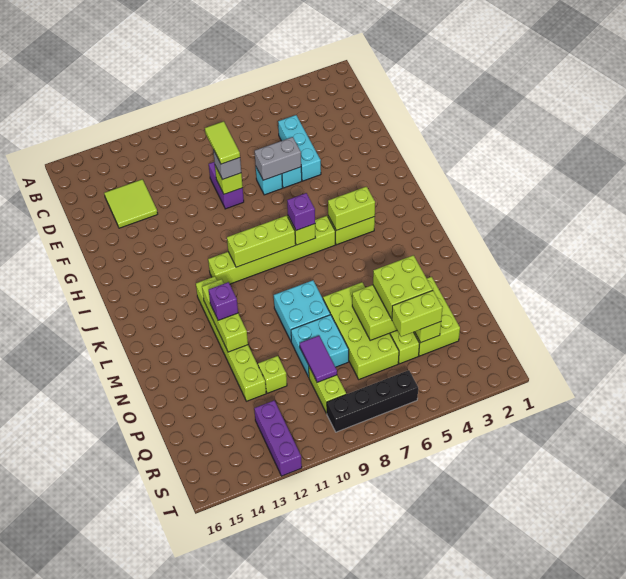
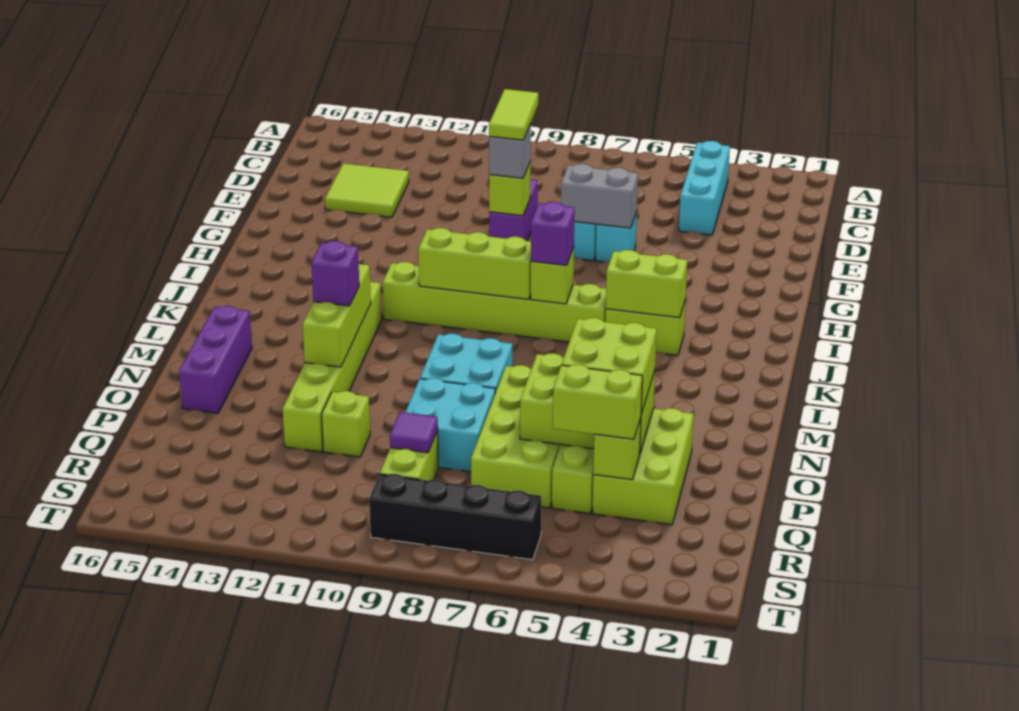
cyan brick D5:F5 level 1 -> cyan brick B4:D4 level 1
purple tile P9:Q9 level 2 -> purple tile Q9 level 2
purple brick R12:T12 level 1 -> purple brick M15:O15 level 1

